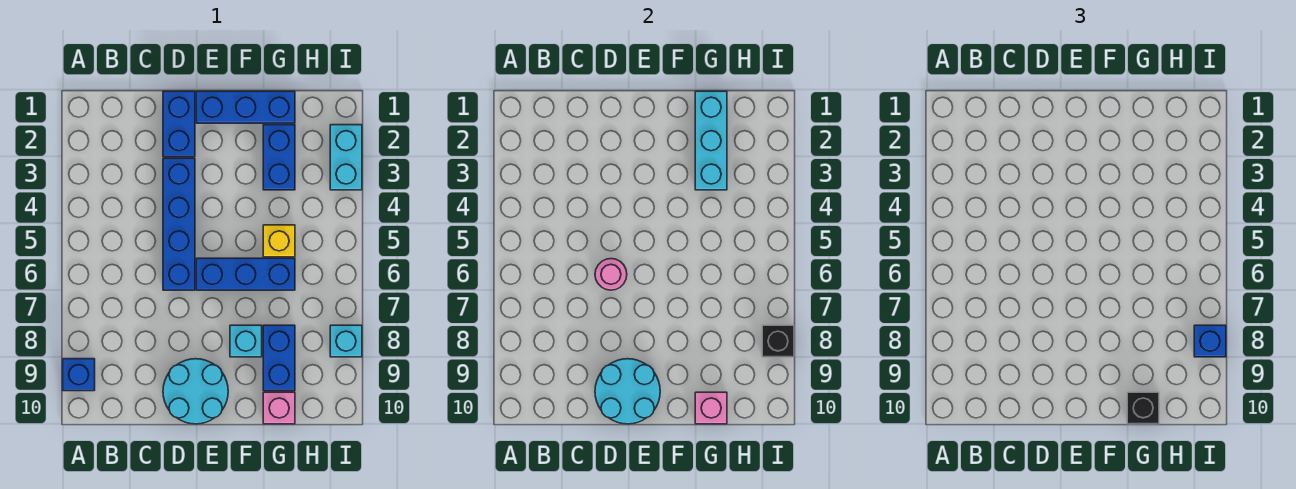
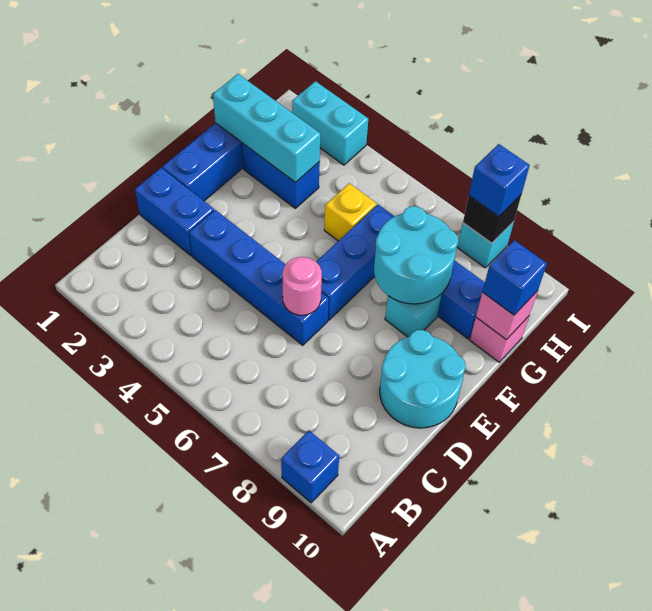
cyan round brick D9:E10 level 2 -> cyan round brick F7:G8 level 2
black brick G10 level 3 -> blue brick G10 level 3

